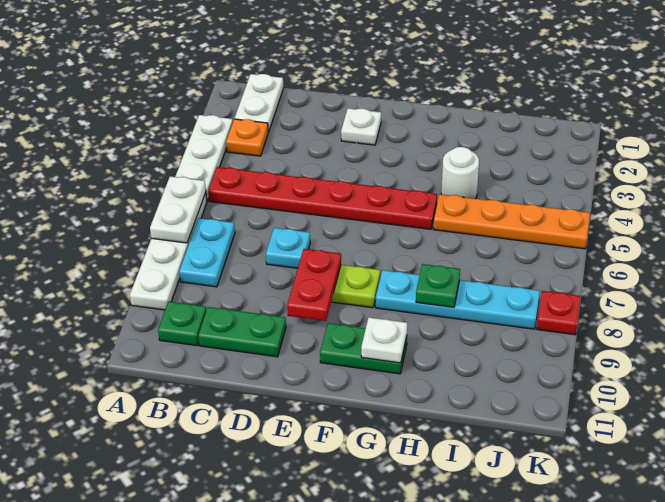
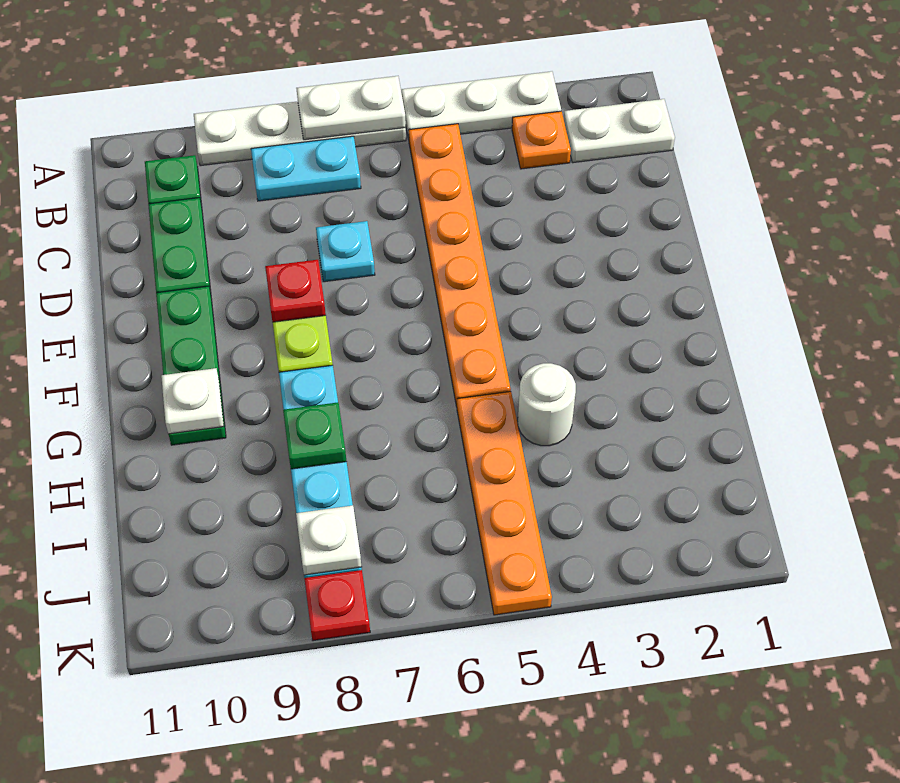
red plate B5:G5 level 1 -> orange plate B5:G5 level 1
white plate E2 level 1 -> white plate J8 level 2
red plate E8:E9 level 2 -> red plate E8 level 2
green plate F10:G10 level 1 -> green plate E10:G10 level 1

